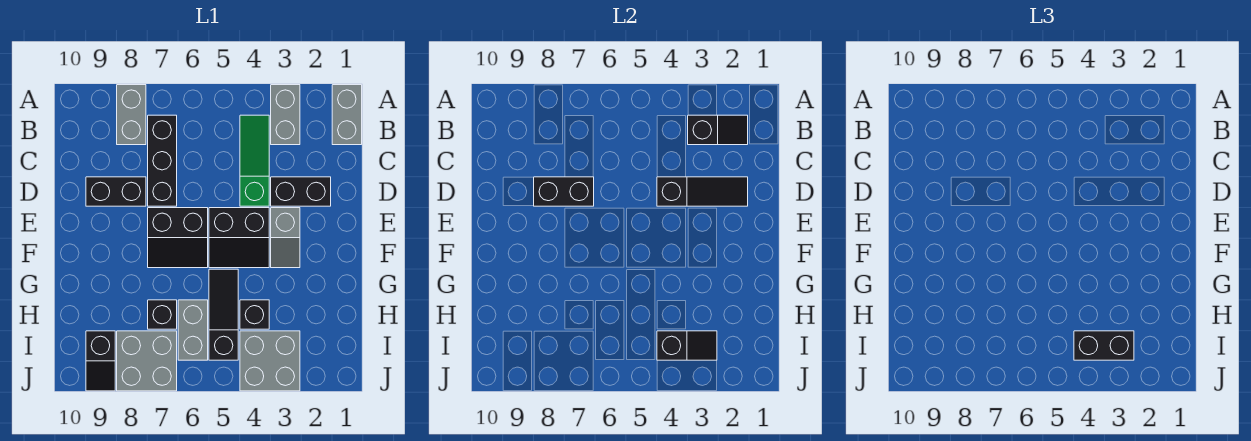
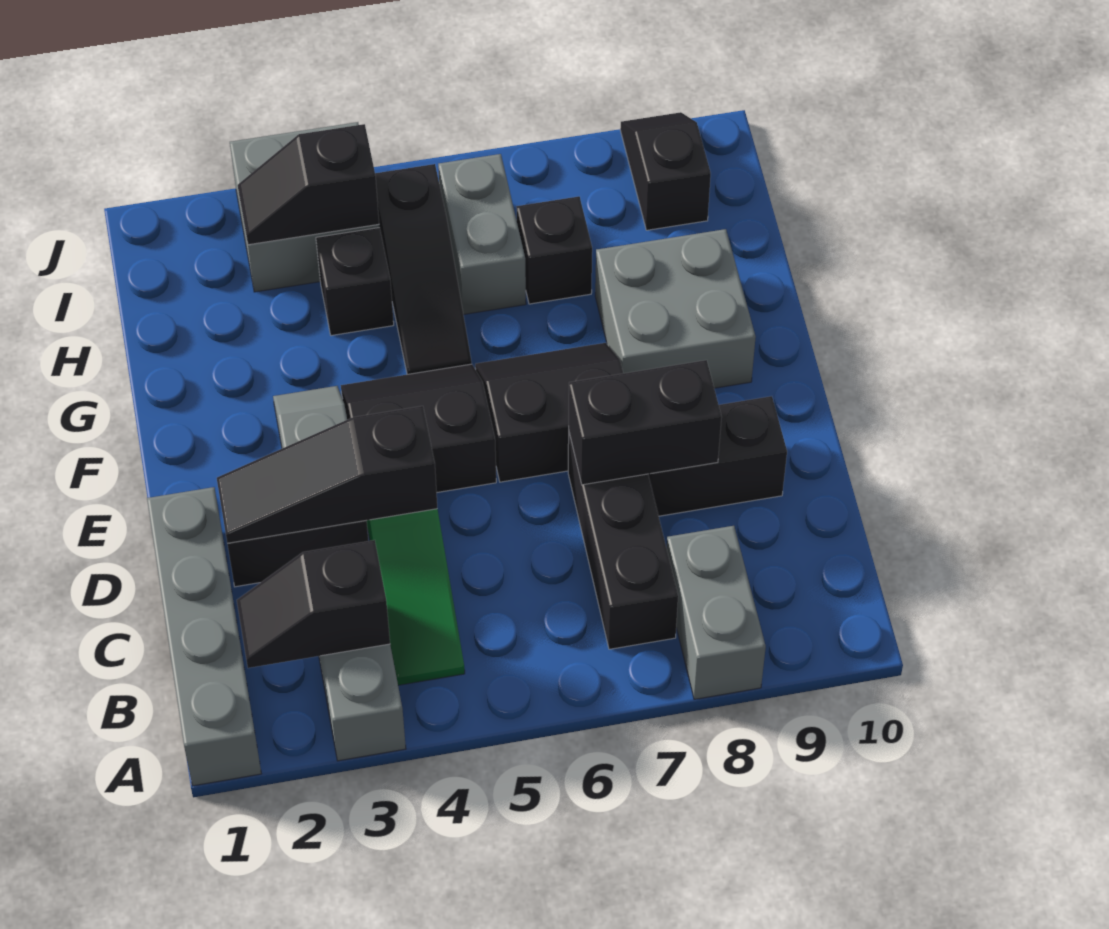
grey brick A1:B1 level 1 -> grey brick A1:D1 level 1
black brick I3:I4 level 3 -> none
grey brick I7:J8 level 1 -> grey brick F8:G9 level 1

